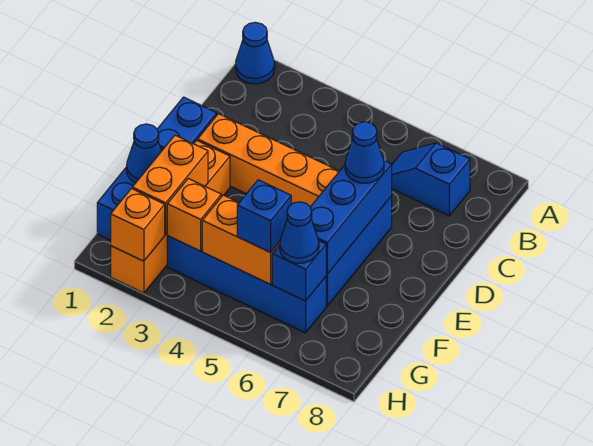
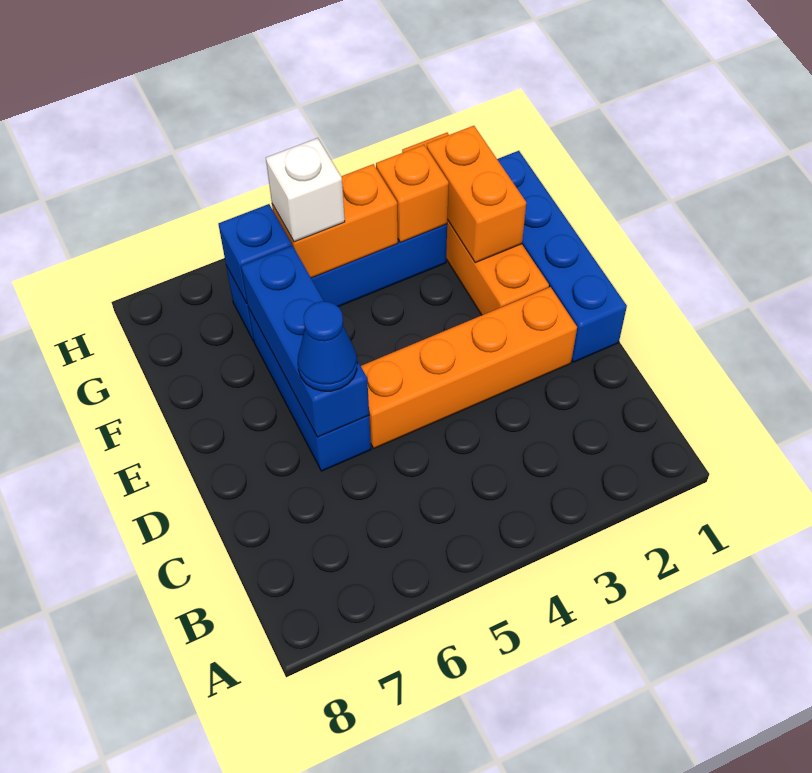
blue cone A1 level 1 -> none
blue slope B6:B7 level 1 top 7 -> none
blue cone F1 level 2 -> none
blue brick G5 level 3 -> white brick G5 level 3
blue cone G6 level 3 -> none
orange brick H2 level 2 -> none

